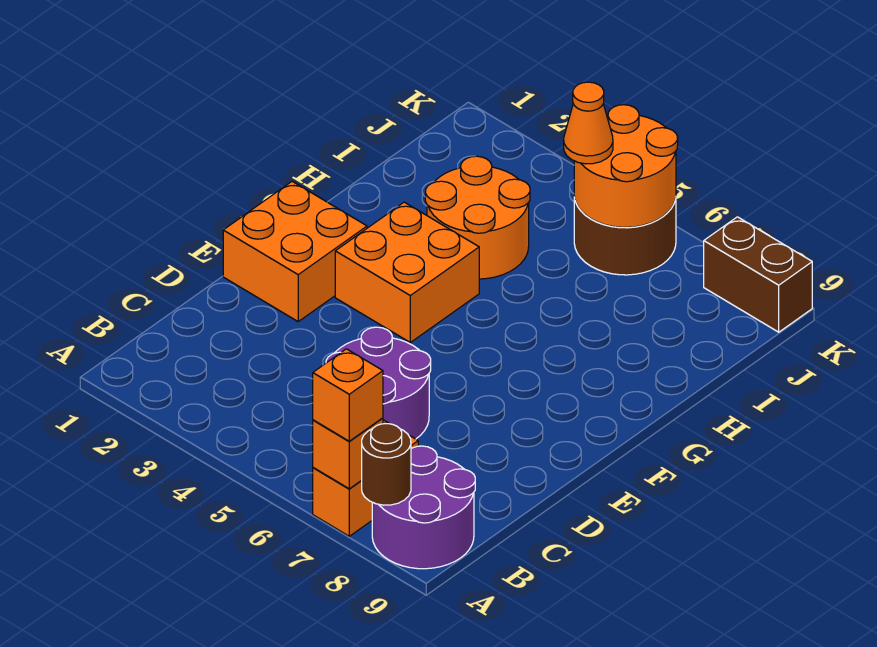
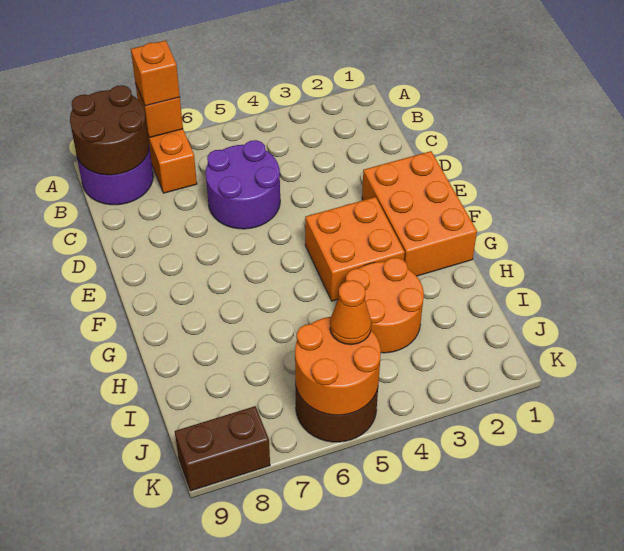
brown round brick A8 level 2 -> brown round brick A8:B9 level 2
orange brick E1:F2 level 1 -> orange brick E1:G2 level 1

